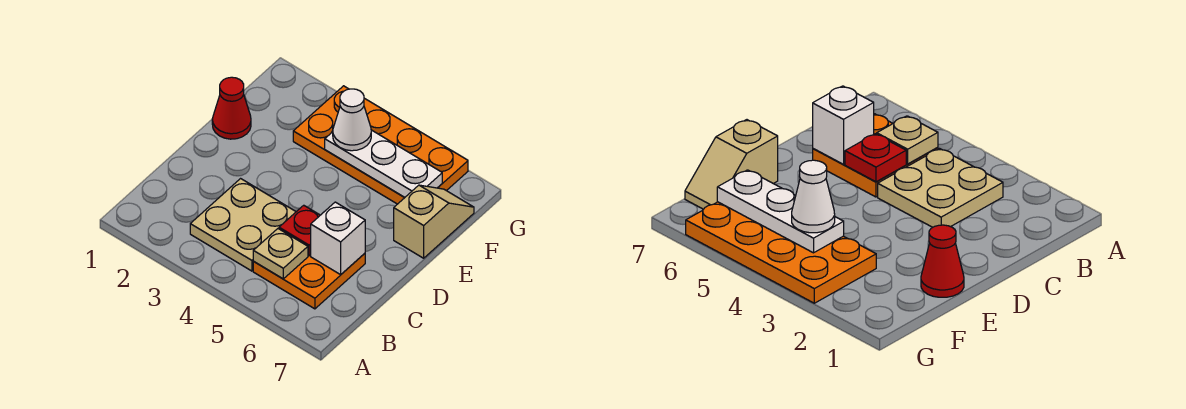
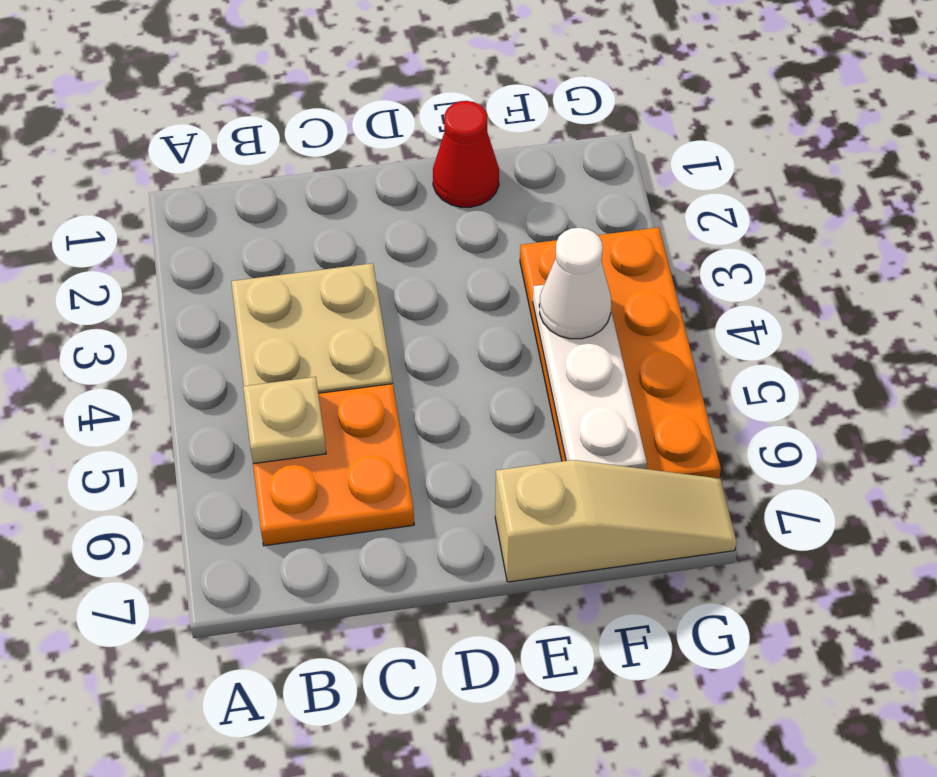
red plate C5 level 2 -> none
white brick C6 level 2 -> none
tan slope E7:F7 level 1 top E -> tan slope E7:G7 level 1 top E

